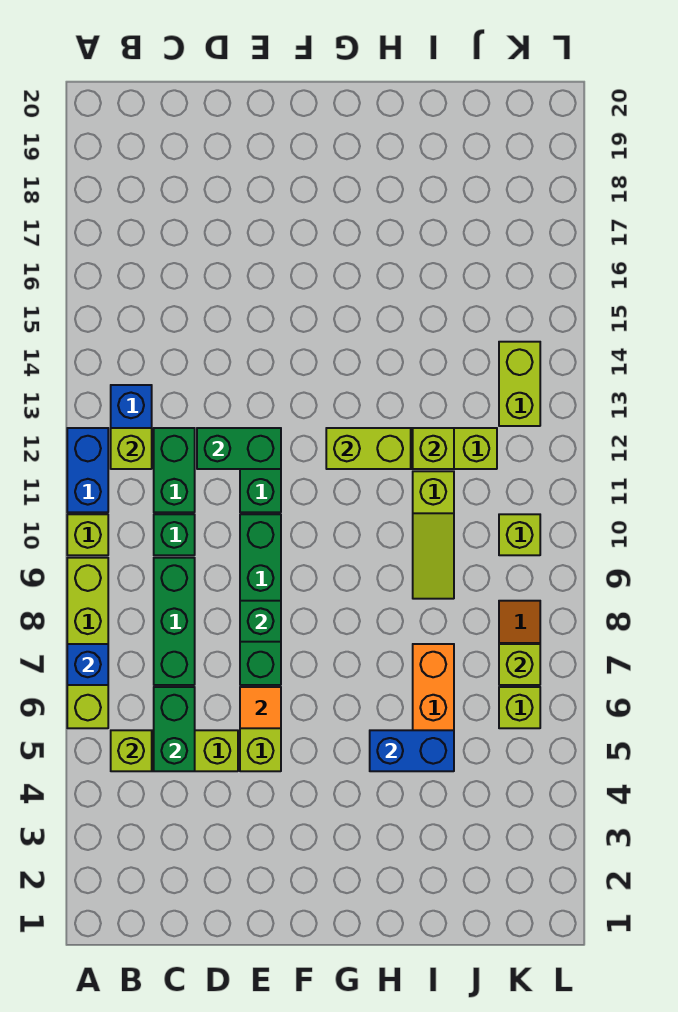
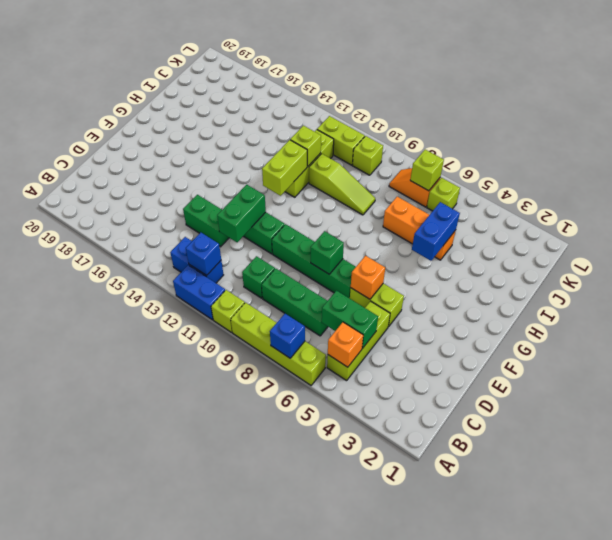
lime brick B5 level 2 -> orange brick B5 level 2
lime brick B12 level 2 -> blue brick B12 level 2
green brick C11:C12 level 1 -> green brick D13:D14 level 1
orange tile E6 level 2 -> orange brick E6 level 2
lime brick K13:K14 level 1 -> lime brick K11:K12 level 1

